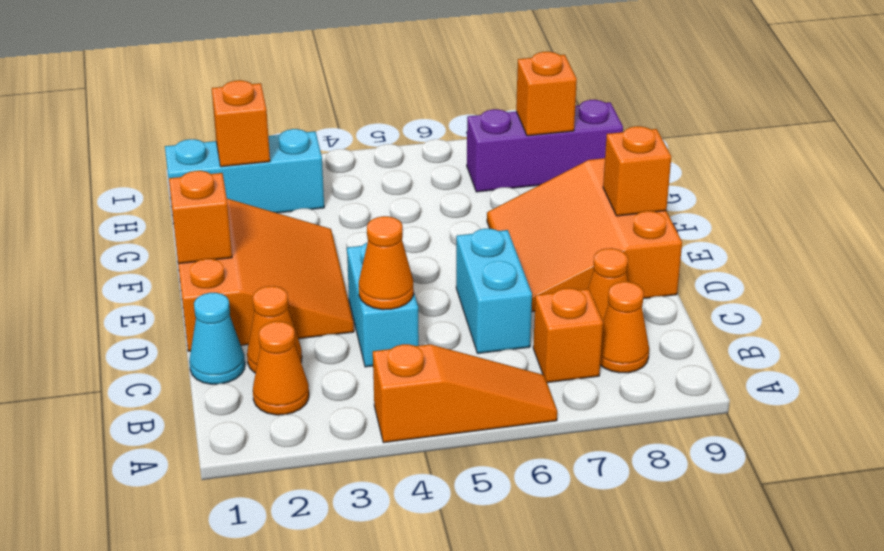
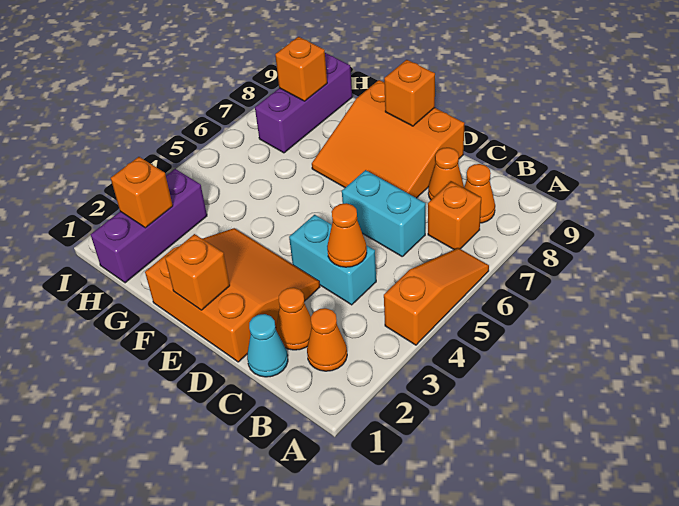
cyan brick H1:H3 level 1 -> purple brick H1:H3 level 1

